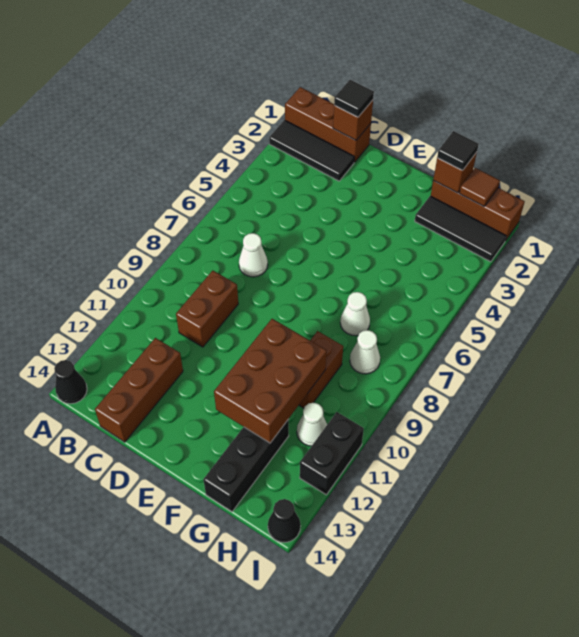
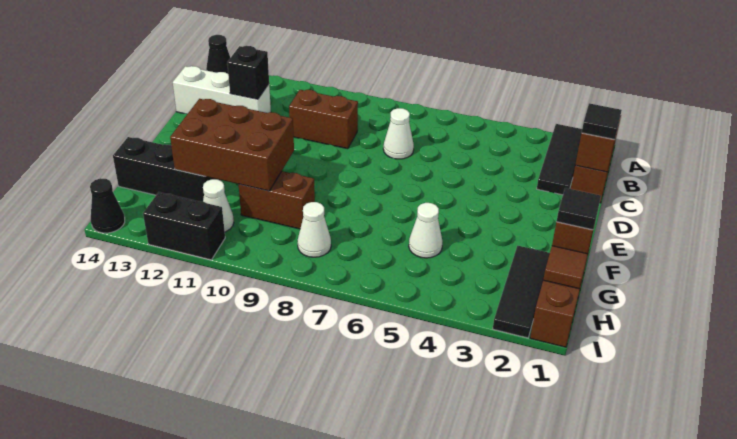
brown brick C12:C14 level 1 -> white brick C12:C14 level 1
none -> black brick C12 level 2
white cone G7 level 1 -> white cone G5 level 1

